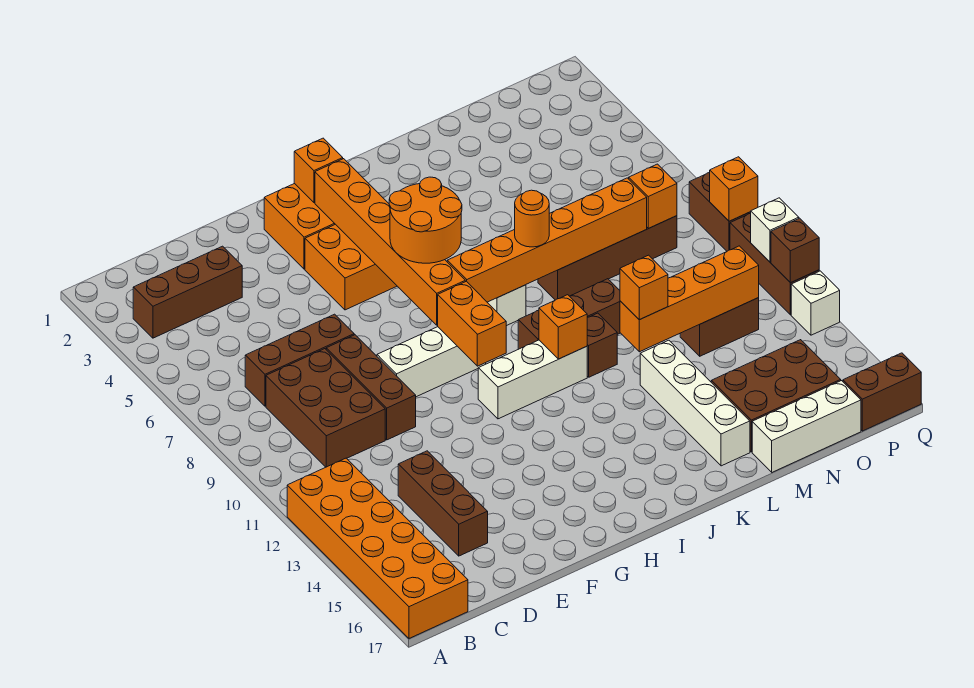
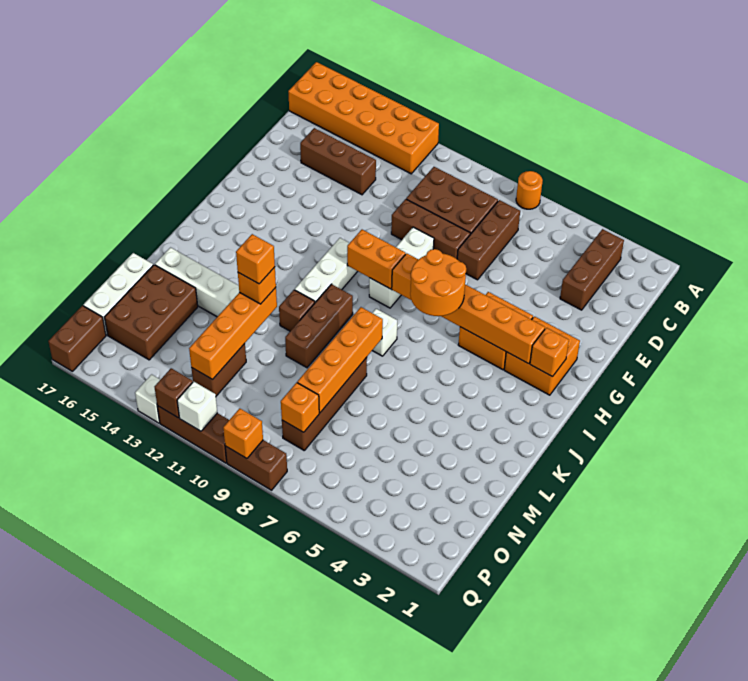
orange brick I8:N8 level 2 -> orange brick K8:N8 level 2
orange brick J11 level 2 -> orange brick L12 level 4
orange round brick K8 level 3 -> orange round brick A7 level 1

